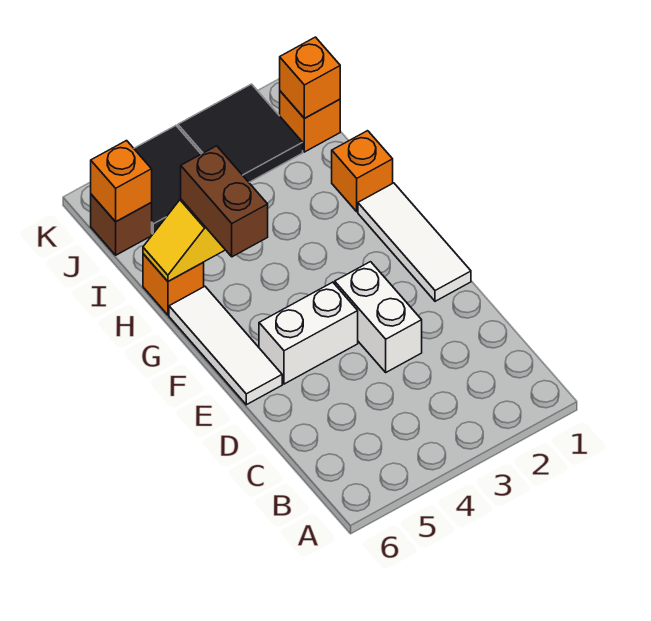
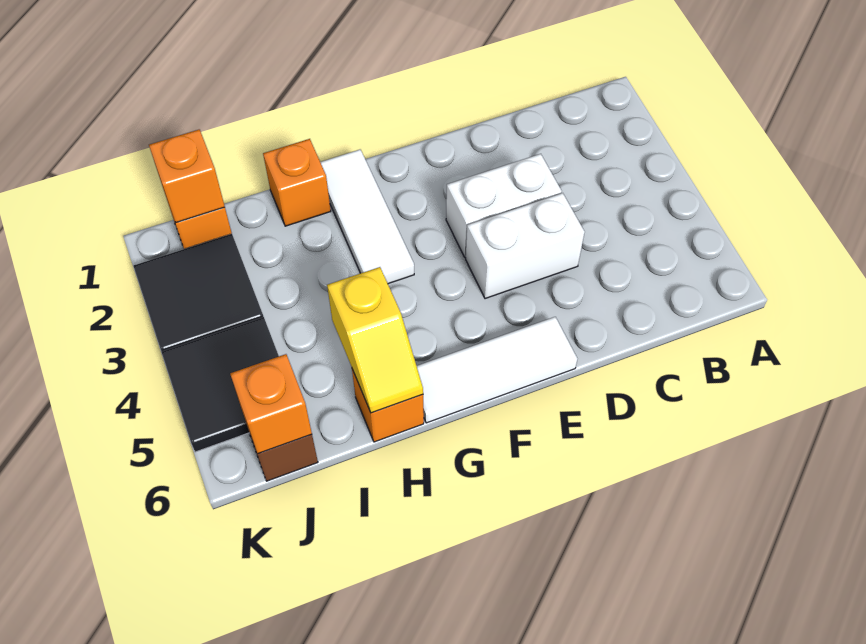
white tile E1:G1 level 1 -> white tile G1:G3 level 1
white brick E4:E5 level 1 -> white brick D4:E4 level 1
brown brick G5:H5 level 3 -> none

